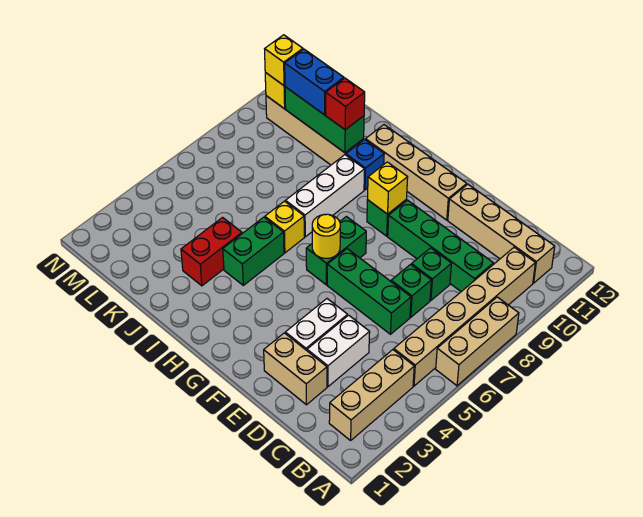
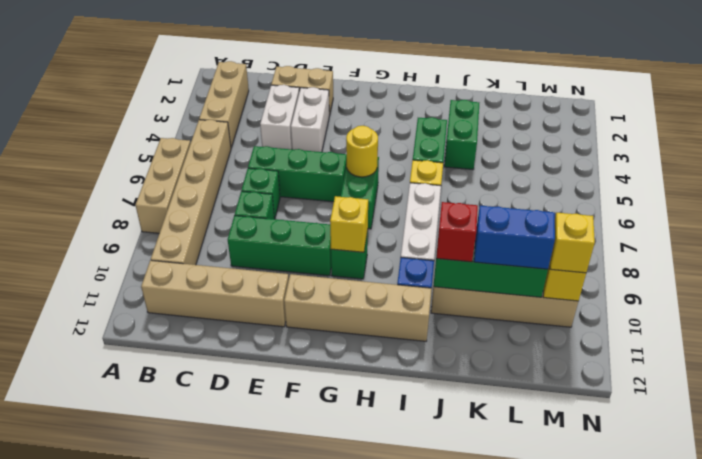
green brick C9:F9 level 1 -> green brick D9:F9 level 1
red brick J3:J4 level 1 -> green brick J3:J4 level 1

